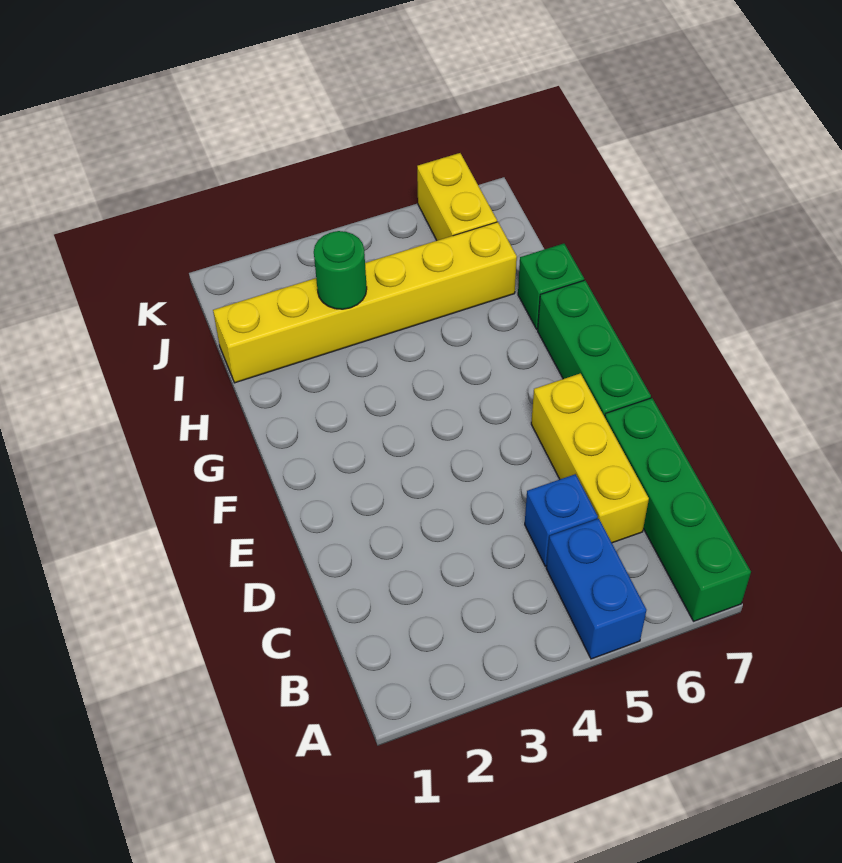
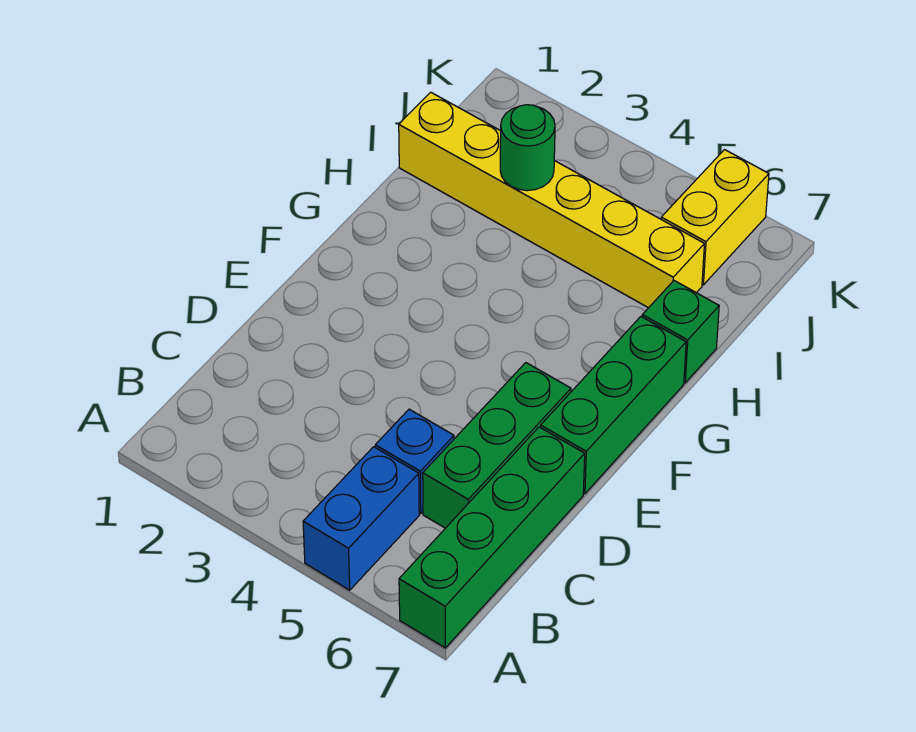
yellow brick C6:E6 level 1 -> green brick C6:E6 level 1

